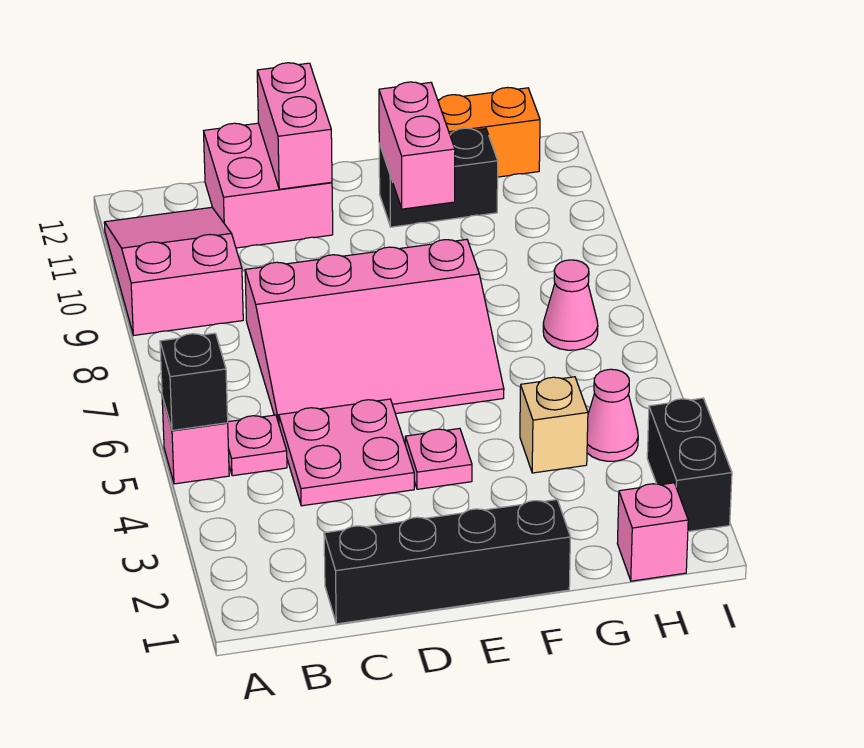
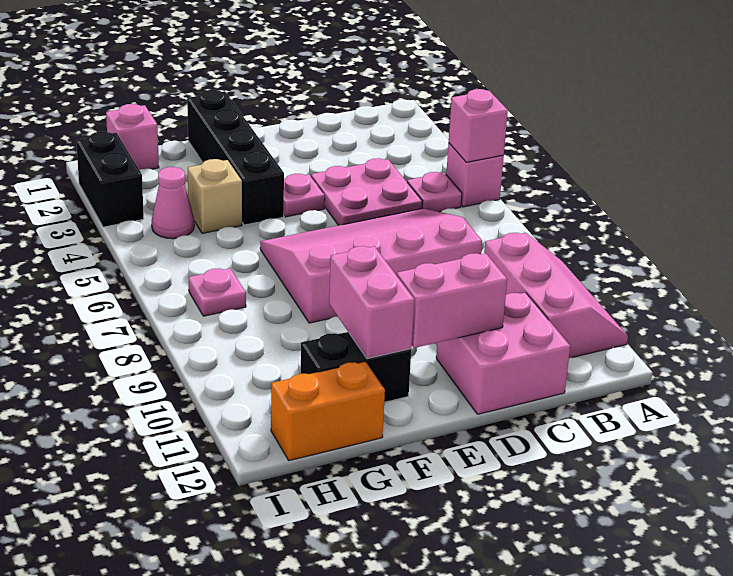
black brick A5 level 2 -> pink brick A5 level 2
pink slope A9:B11 level 1 top 9 -> pink slope A9:B11 level 1 top B
black brick C1:F1 level 1 -> black brick F1:F4 level 1
pink brick D11:D12 level 2 -> pink brick D11:E11 level 2
pink cone H7 level 1 -> pink plate H7 level 1

